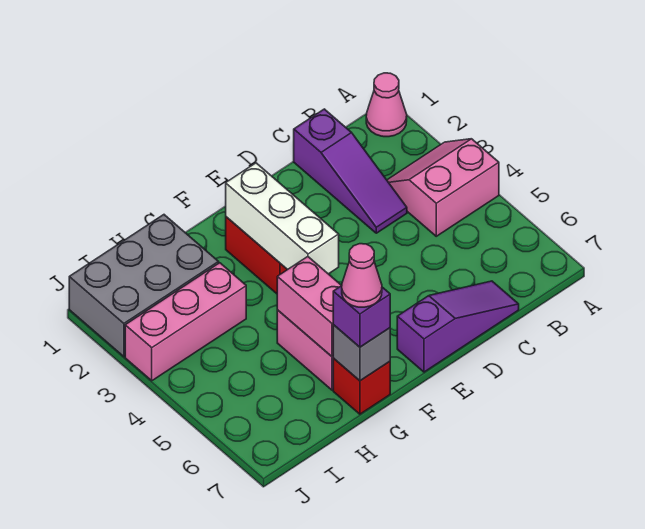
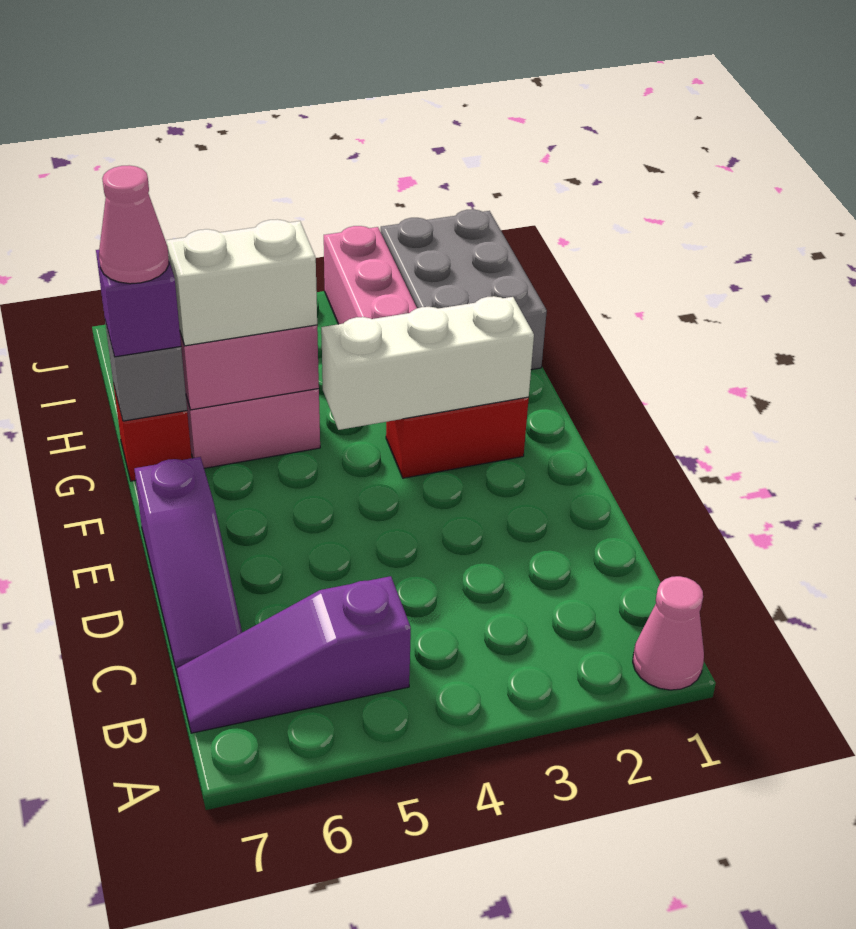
pink slope A3:B4 level 1 top 4 -> none
purple slope C1:C3 level 1 top 1 -> purple slope B5:B7 level 1 top 5
none -> white brick G5:G6 level 3

